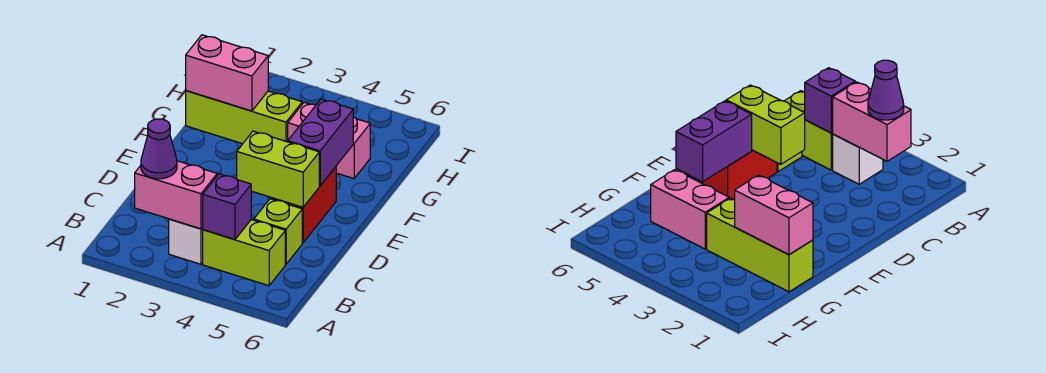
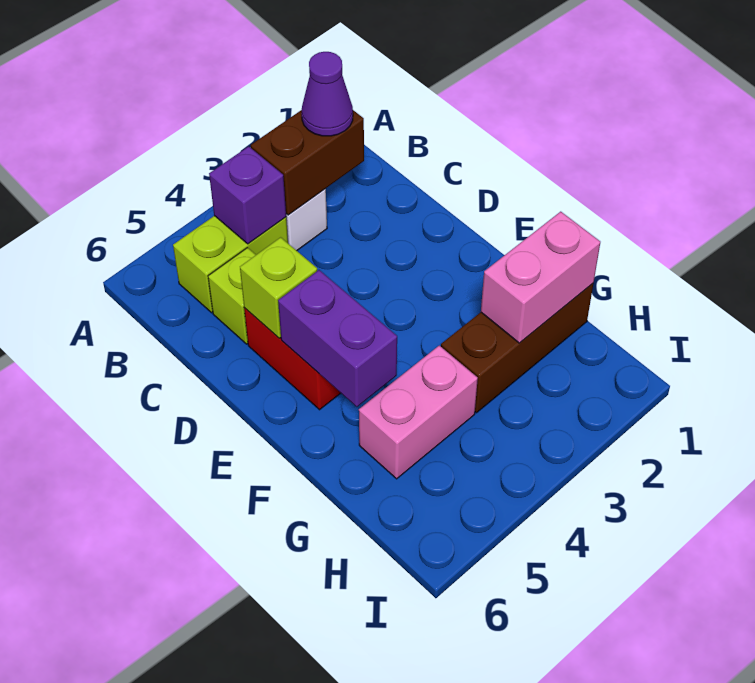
pink brick B2:B3 level 2 -> brown brick B2:B3 level 2
lime brick D4:D5 level 2 -> lime brick D5 level 2
lime brick G1:G3 level 1 -> brown brick G1:G3 level 1

